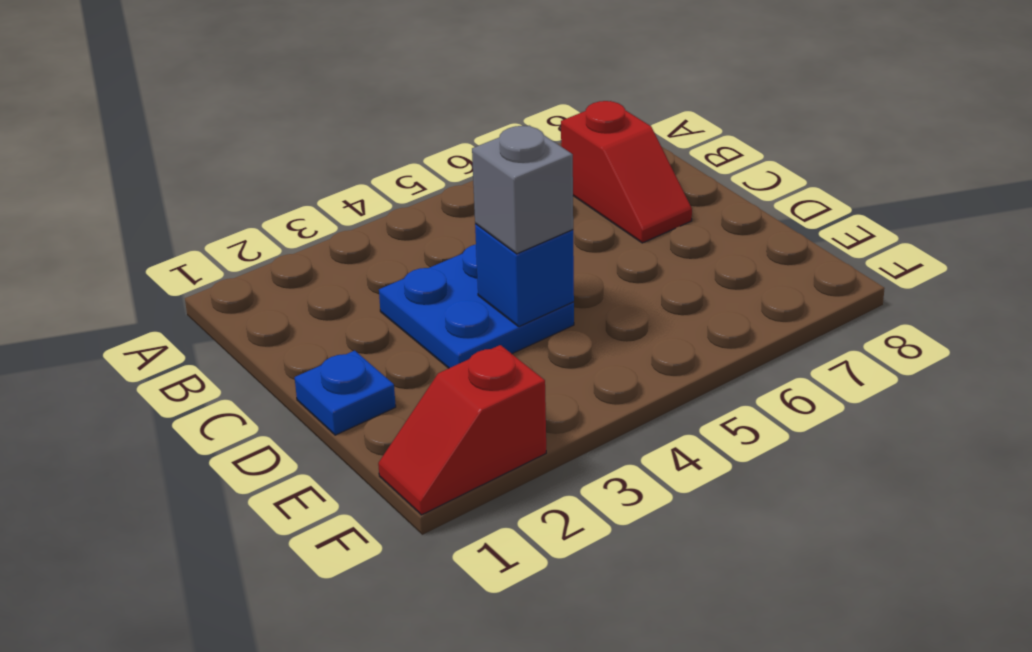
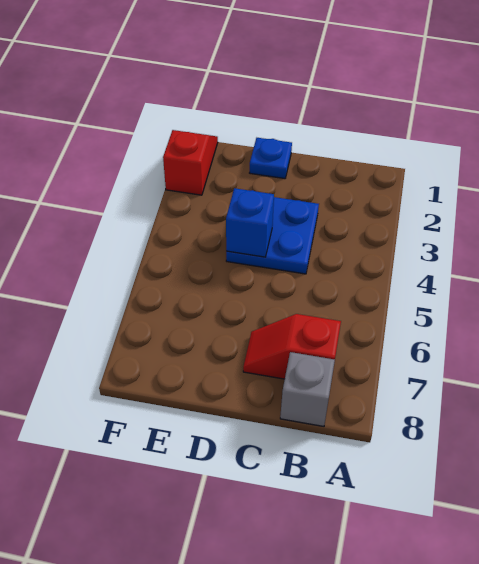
grey brick D4 level 3 -> grey brick B8 level 1

